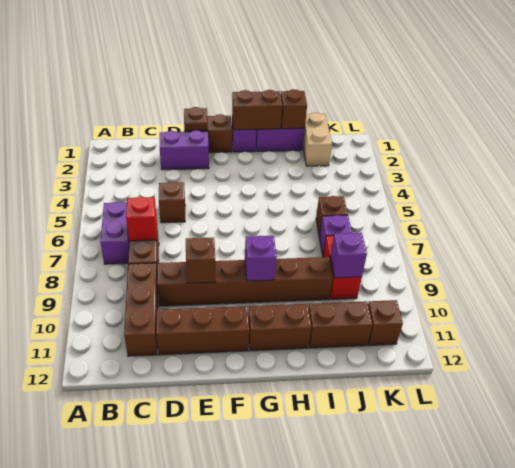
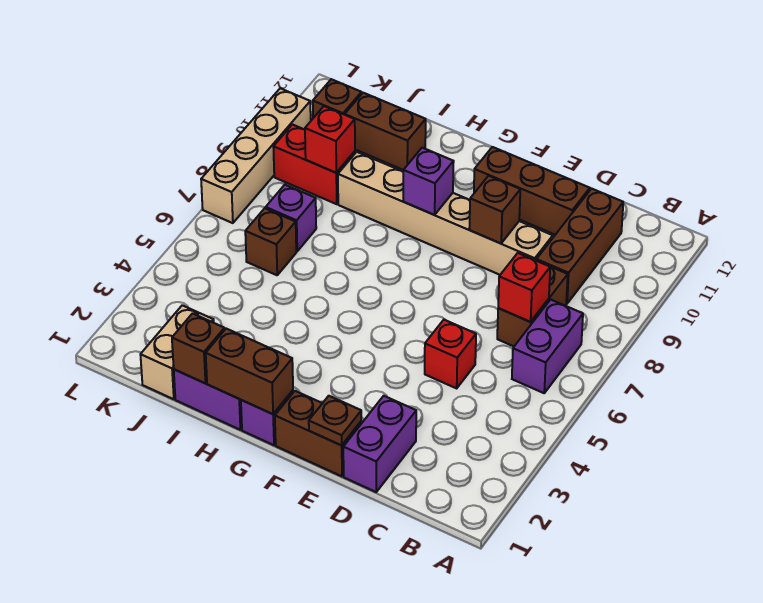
purple brick D2:E2 level 1 -> purple brick D1:D2 level 1
brown brick D5 level 1 -> red brick D5 level 1
brown brick D9:I9 level 1 -> tan brick D9:I9 level 1
brown brick G11:H11 level 1 -> none
red brick J8:J9 level 1 -> red brick J9:K9 level 1
purple brick J9 level 2 -> red brick J9 level 2
none -> tan brick L7:L10 level 1

